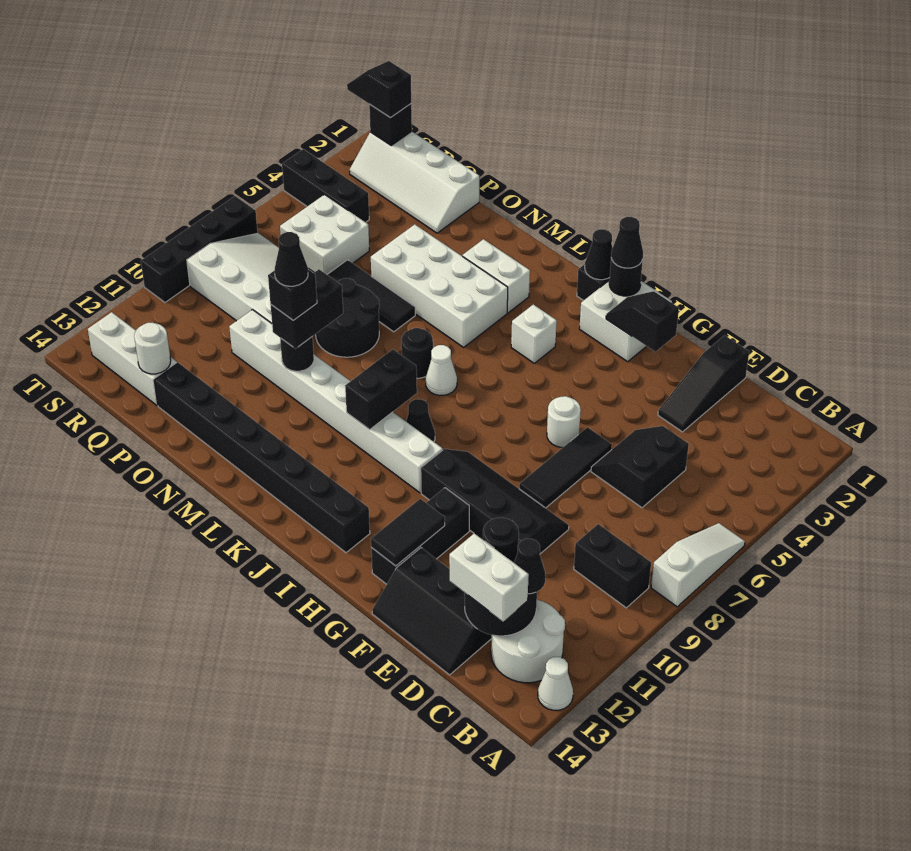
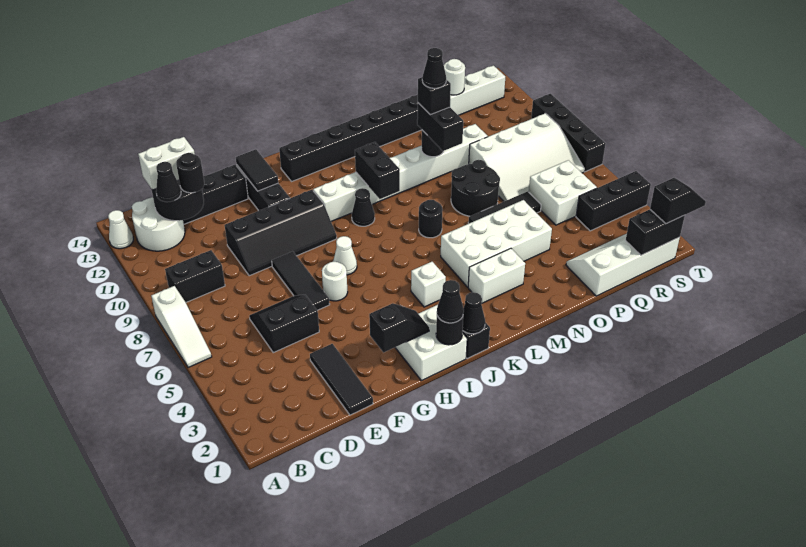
black slope D5:E6 level 1 top D -> black slope D5:E6 level 1 top 5
black slope E1:E3 level 1 top 1 -> black tile E1:E3 level 1
white cone K7 level 1 -> white cone H7 level 1
black brick S1 level 2 -> black brick R1:S1 level 2

